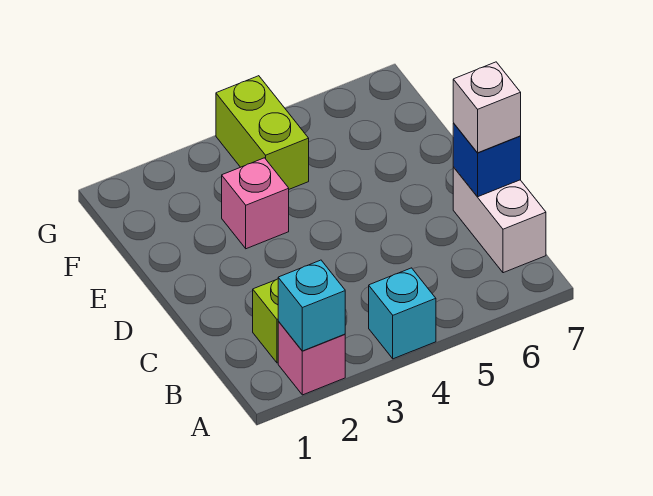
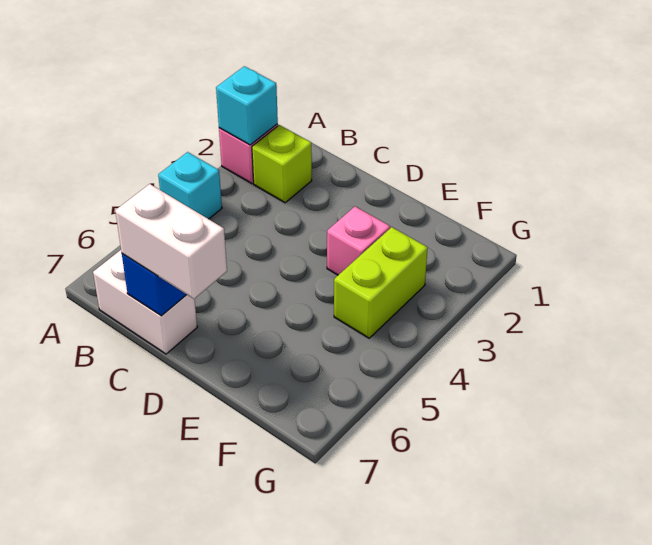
white brick C7 level 3 -> white brick C7:D7 level 3
lime brick F4:G4 level 1 -> lime brick F3:F4 level 1

